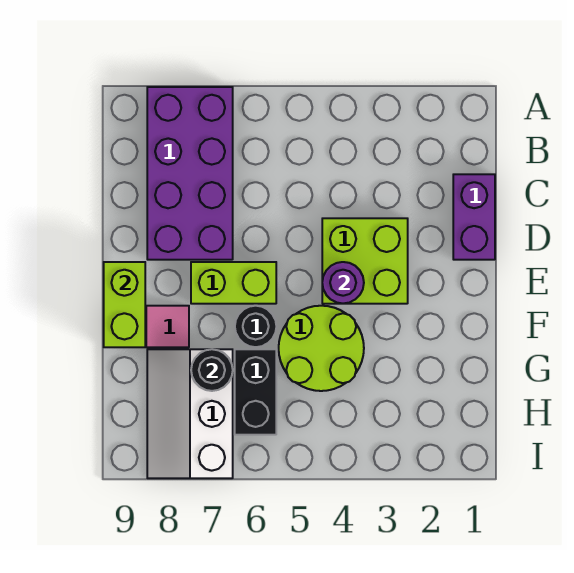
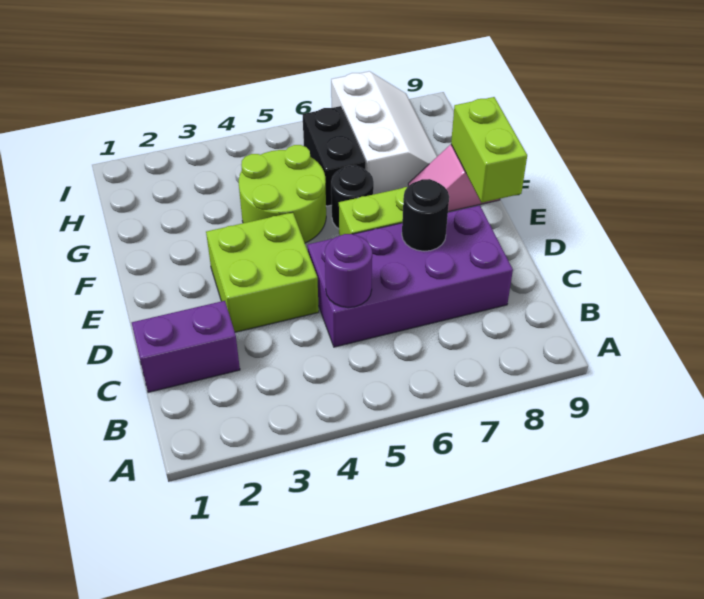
purple brick A7:D8 level 1 -> purple brick C5:D8 level 1
purple brick C1:D1 level 1 -> purple brick C1:C2 level 1
purple round brick E4 level 2 -> purple round brick C5 level 2
black round brick G7 level 2 -> black round brick D7 level 2

